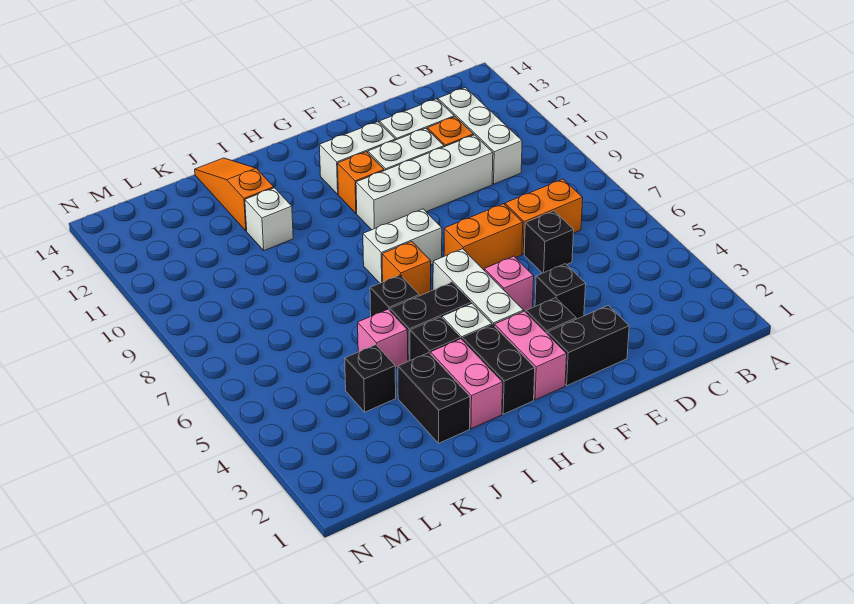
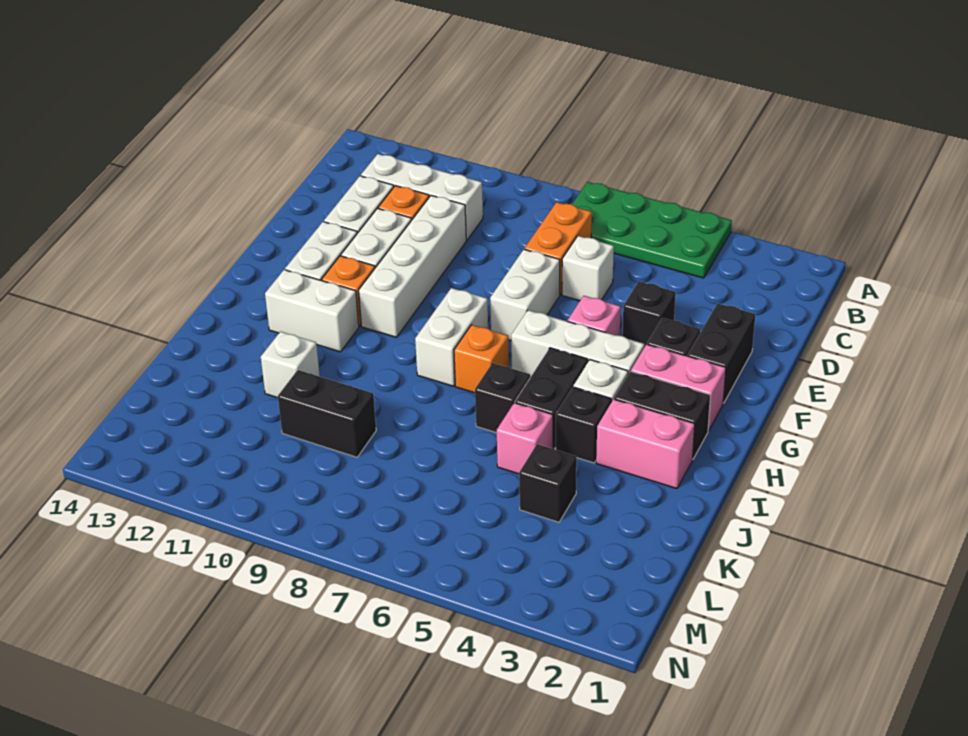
none -> green plate A4:B7 level 1
black brick D6 level 1 -> white brick D6 level 1
orange brick E7:F7 level 1 -> white brick E7:F7 level 1
none -> white brick H11:H12 level 1
black brick J2:J3 level 1 -> black brick K9:K10 level 1
orange slope J12:J14 level 1 top 12 -> none

